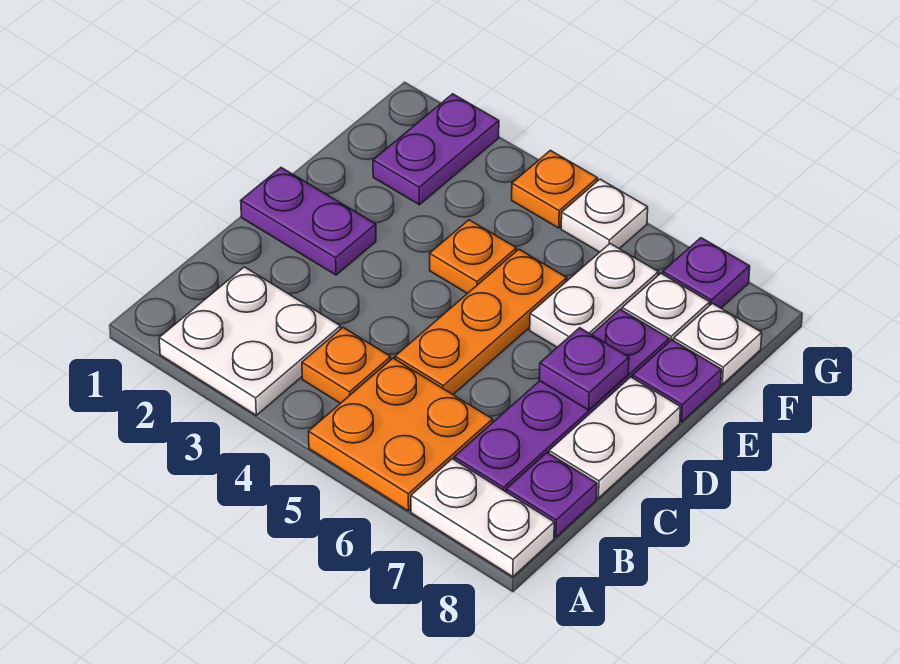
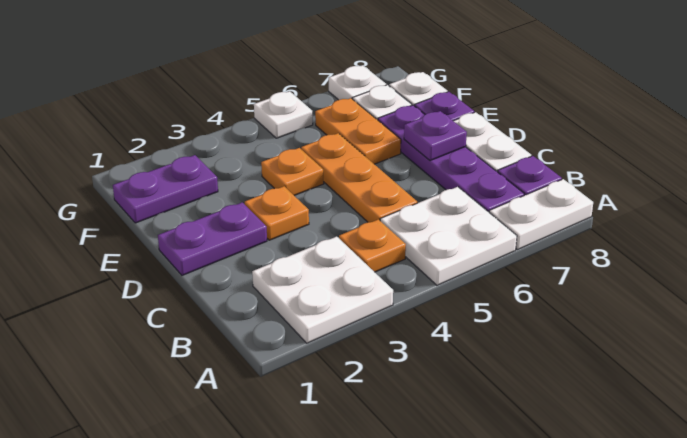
orange plate A5:B6 level 1 -> white plate A5:B6 level 1
white plate E6:F6 level 1 -> orange plate E6:F6 level 1
purple plate F2:G2 level 1 -> purple plate F1:F2 level 1
orange plate G4 level 1 -> orange plate D3 level 1
purple plate G7 level 1 -> white plate G7 level 1

